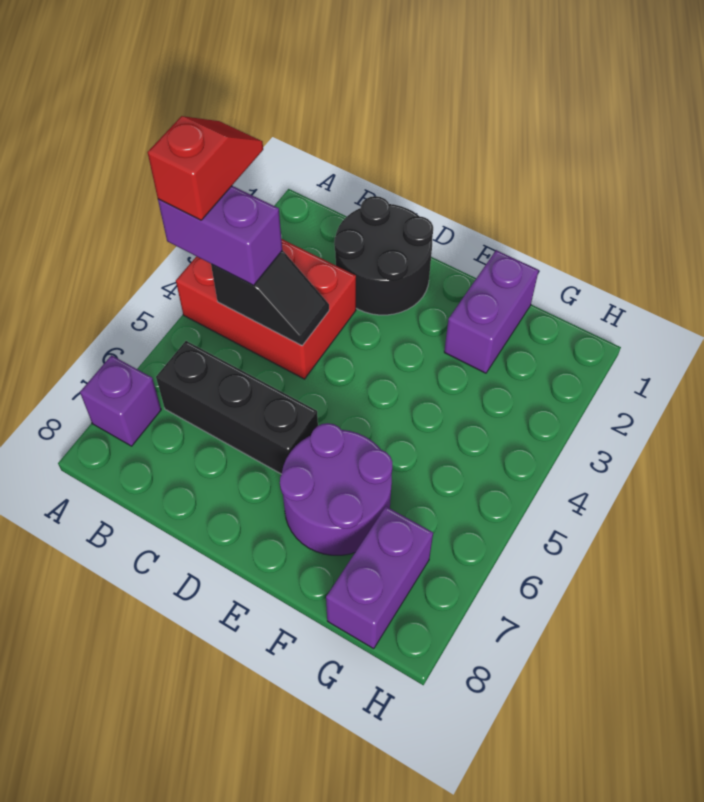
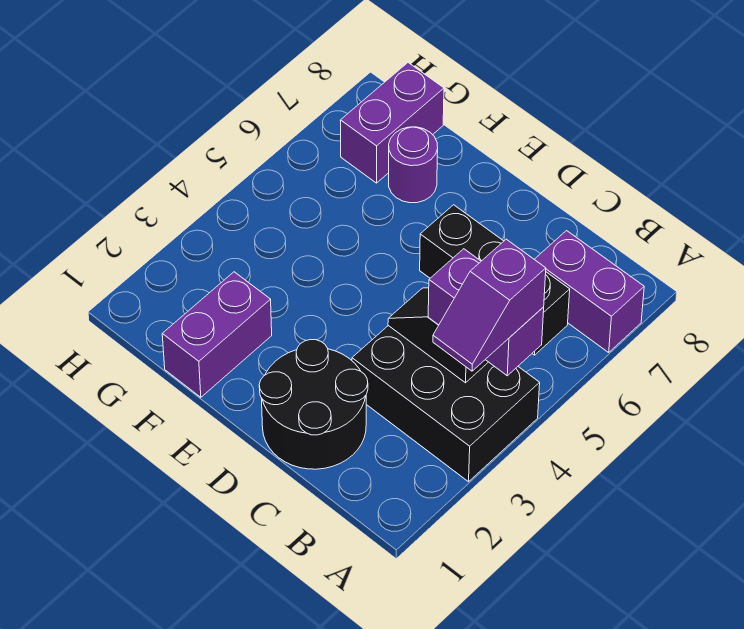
red brick A3:C4 level 1 -> black brick A3:C4 level 1
red slope A3:A4 level 4 top 4 -> purple slope A3:A4 level 4 top 4
purple brick A7 level 1 -> purple brick A7:B7 level 1
purple round brick E6:F7 level 1 -> purple round brick F7 level 1

